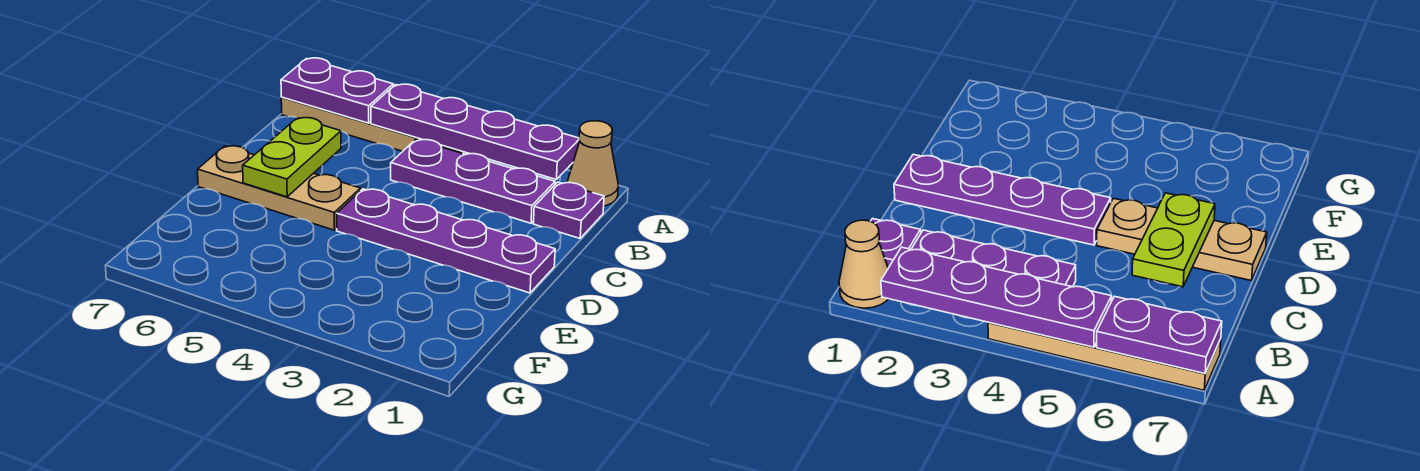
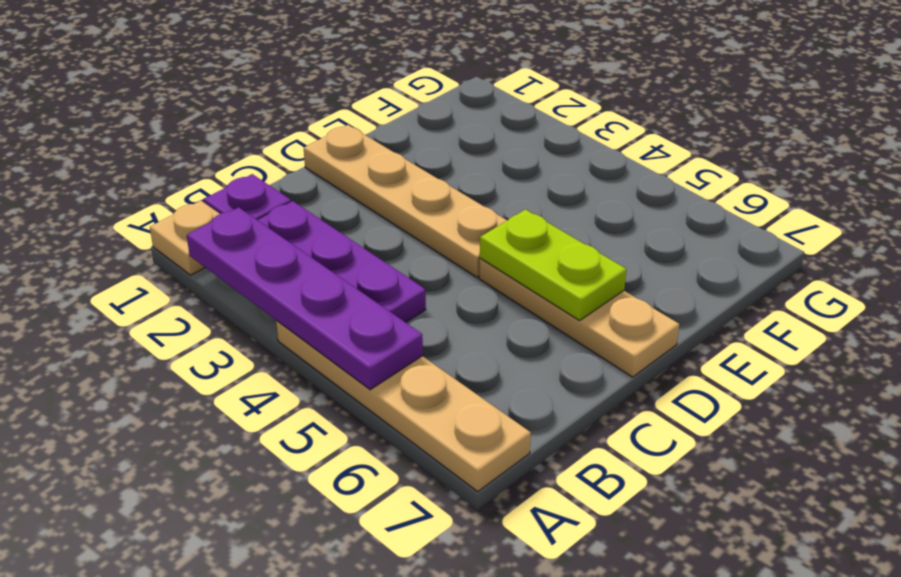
tan cone A1 level 1 -> tan plate A1 level 1
purple plate A6:A7 level 2 -> none
lime plate C6:D6 level 2 -> lime plate D5:D6 level 2
purple plate D1:D4 level 1 -> tan plate D1:D4 level 1

